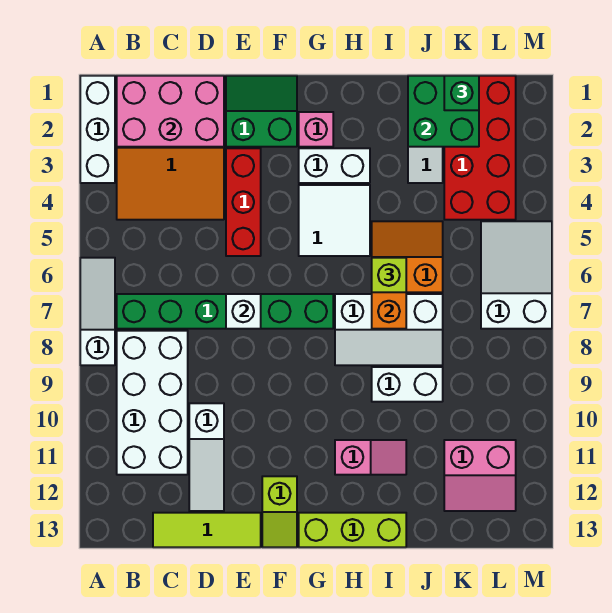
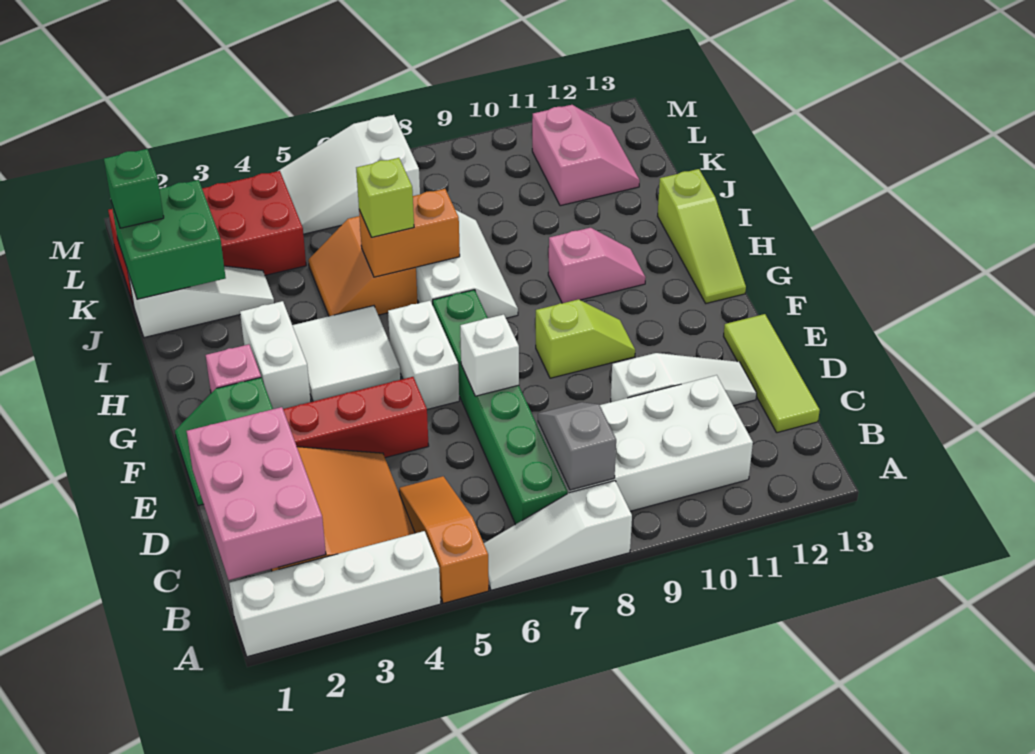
white brick A1:A3 level 1 -> white brick A1:A4 level 1
none -> orange slope A5:C5 level 1 top A
none -> grey slope B8:C8 level 2 top B
lime slope F12:F13 level 1 top 12 -> lime slope F9:F10 level 1 top 9
lime brick G13:I13 level 1 -> lime slope G13:I13 level 1 top I
pink slope H11:I11 level 1 top H -> pink slope H10:H11 level 1 top 10
white brick I9:J9 level 1 -> white brick F6:G6 level 1

